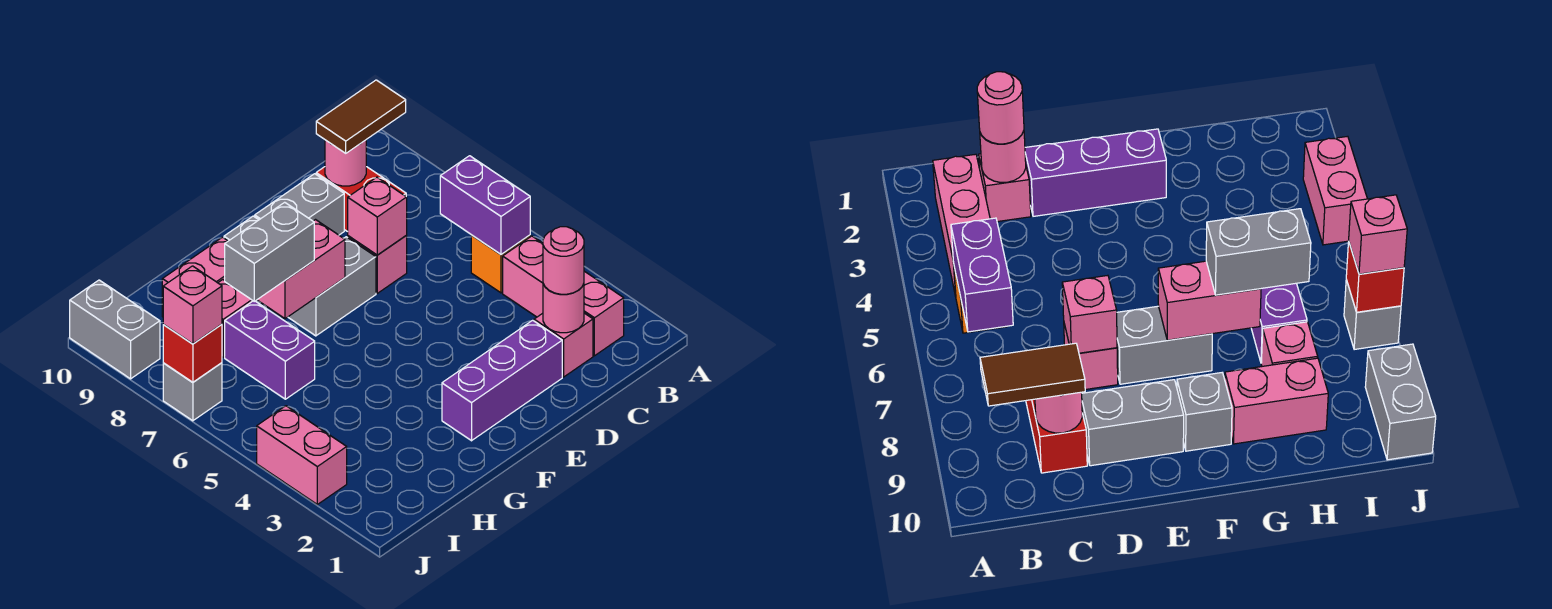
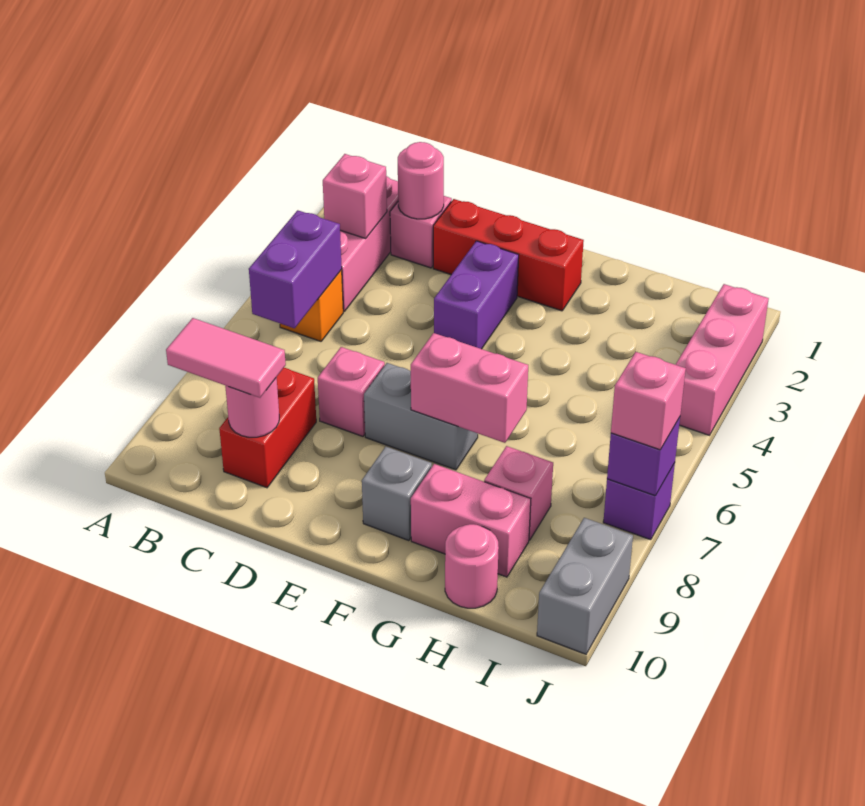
brown tile B9:C9 level 3 -> pink tile B9:C9 level 3
pink round brick C2 level 3 -> pink round brick H10 level 1
purple brick D2:F2 level 1 -> red brick D2:F2 level 1
pink brick D7 level 2 -> pink brick B3 level 2
grey brick D9:E9 level 1 -> none
grey brick G7:H7 level 3 -> none
purple brick H6:H7 level 1 -> purple brick E3:E4 level 1
pink brick J3:J4 level 1 -> pink brick J2:J4 level 1
grey brick J7 level 1 -> purple brick J7 level 1
red brick J7 level 2 -> purple brick J7 level 2

